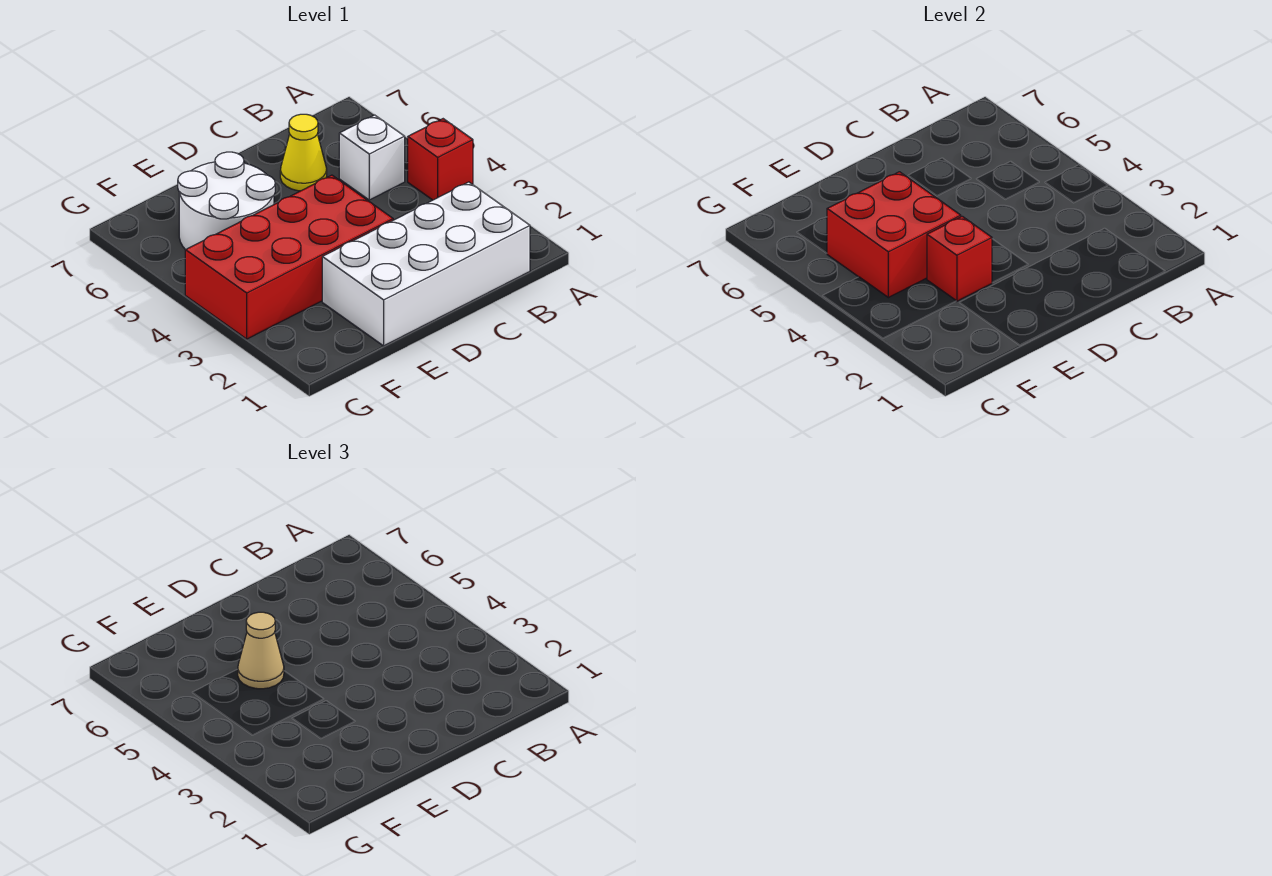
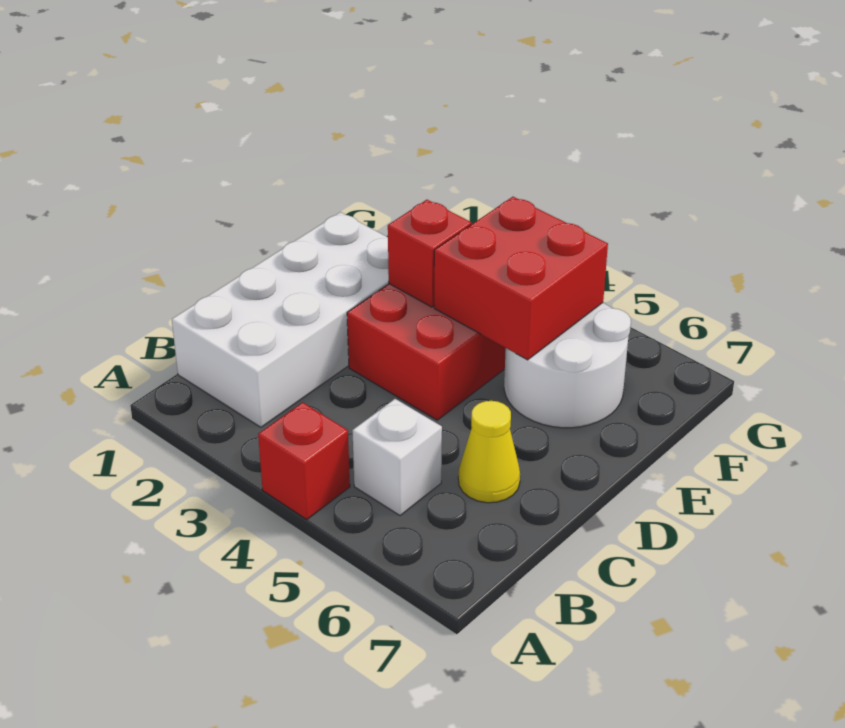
tan cone E5 level 3 -> none

